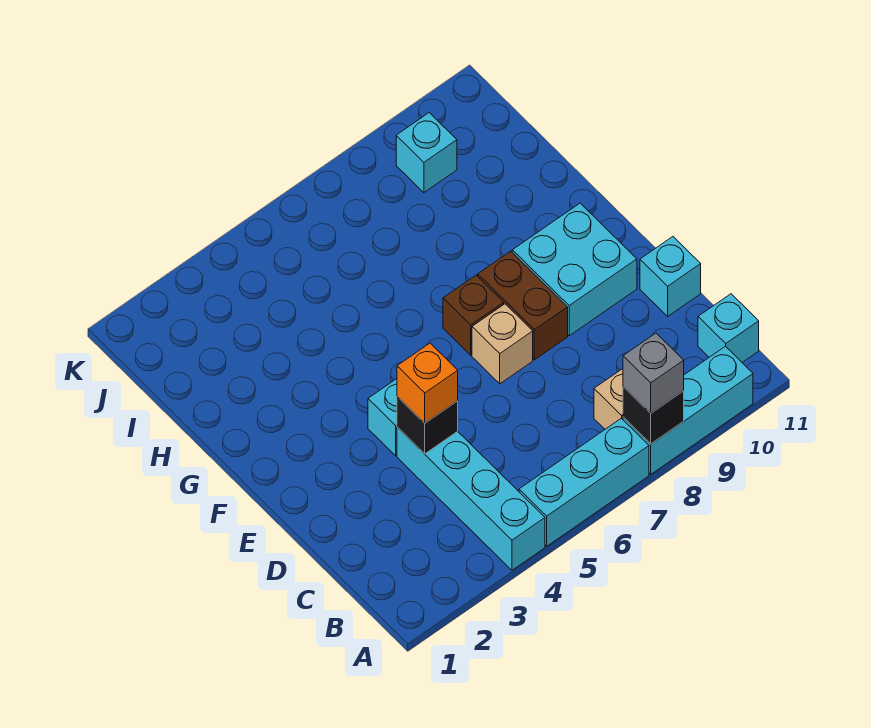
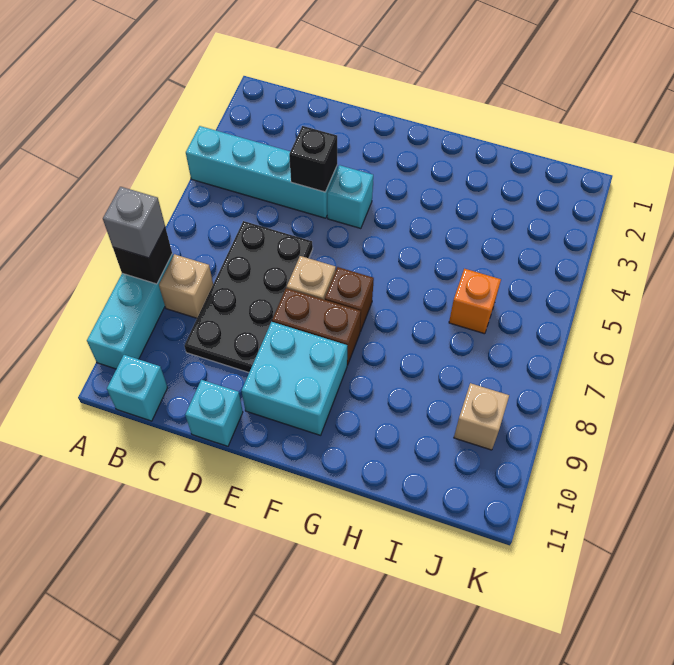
cyan brick A5:A7 level 1 -> none
none -> black plate C6:D9 level 1
orange brick D4 level 3 -> orange brick I6 level 1
cyan brick J9 level 1 -> tan brick J9 level 1

